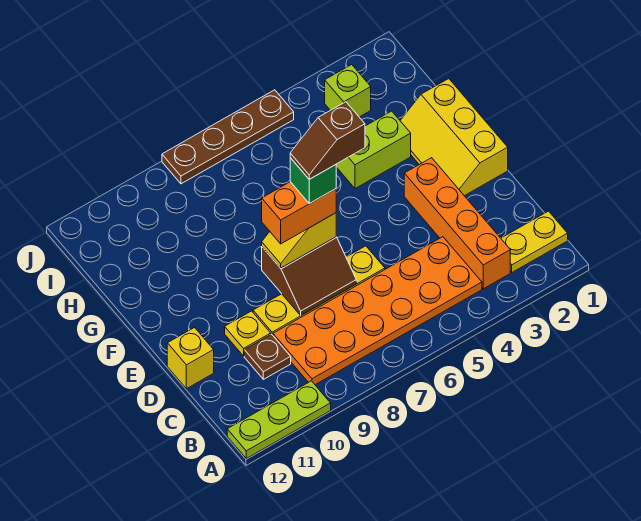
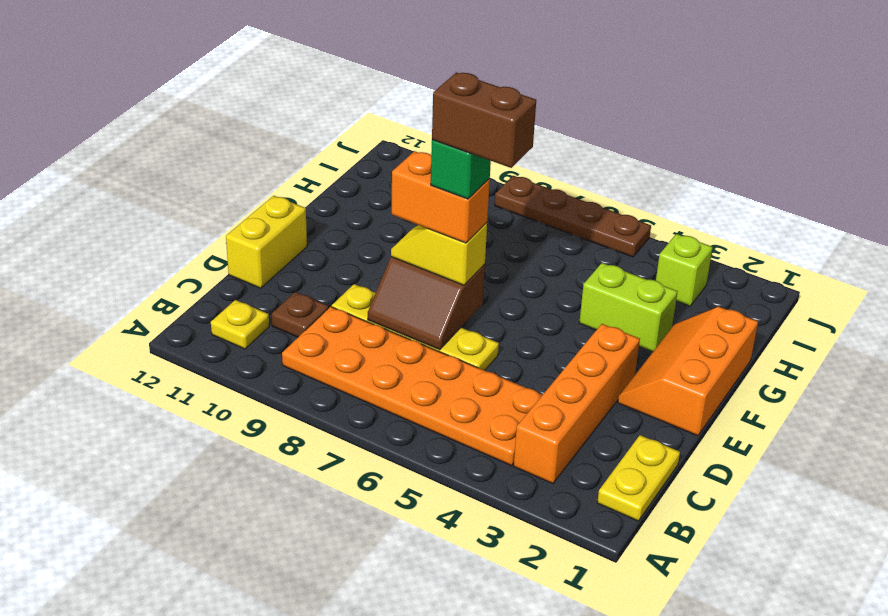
lime plate A10:A12 level 1 -> none
yellow plate B1:B2 level 1 -> yellow plate B1:C1 level 1
yellow plate D10 level 1 -> yellow plate B11 level 1
yellow brick D12 level 1 -> yellow brick D12:E12 level 1
yellow slope E1:G2 level 1 top 1 -> orange slope E1:G2 level 1 top 1
brown slope E6:E7 level 6 top 6 -> brown brick E6:E7 level 6

